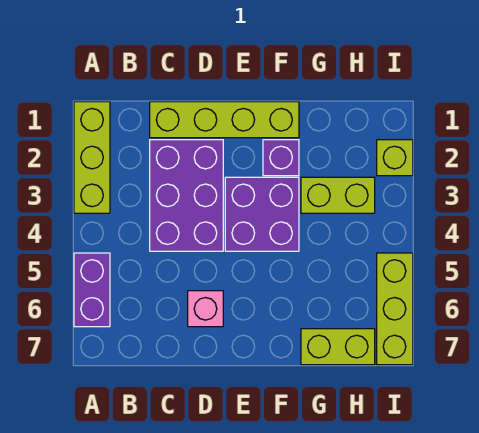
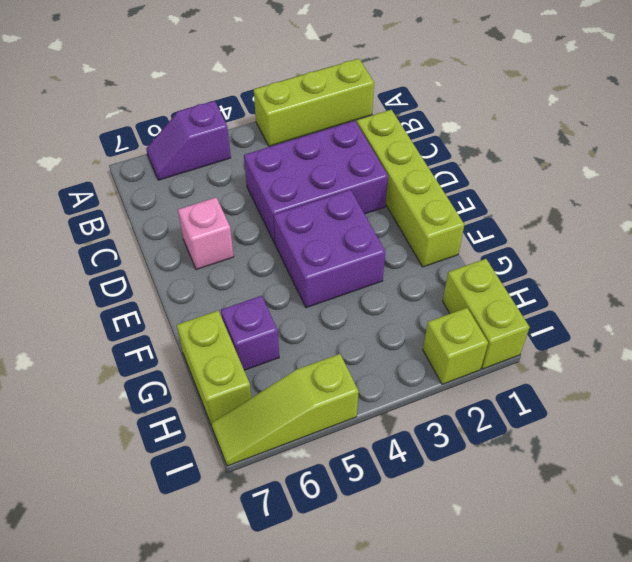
purple brick A5:A6 level 1 -> purple slope A5:A6 level 1 top 5
purple brick F2 level 1 -> purple brick G6 level 1
lime brick G3:H3 level 1 -> lime brick H1:I1 level 1
lime brick I5:I7 level 1 -> lime slope I5:I7 level 1 top 5

